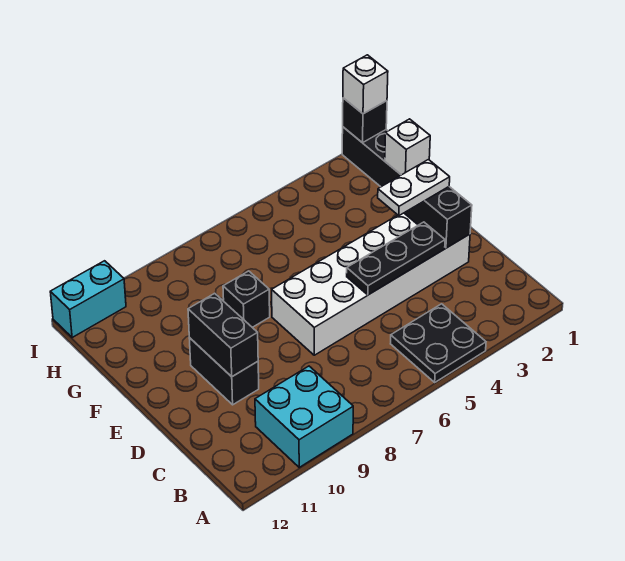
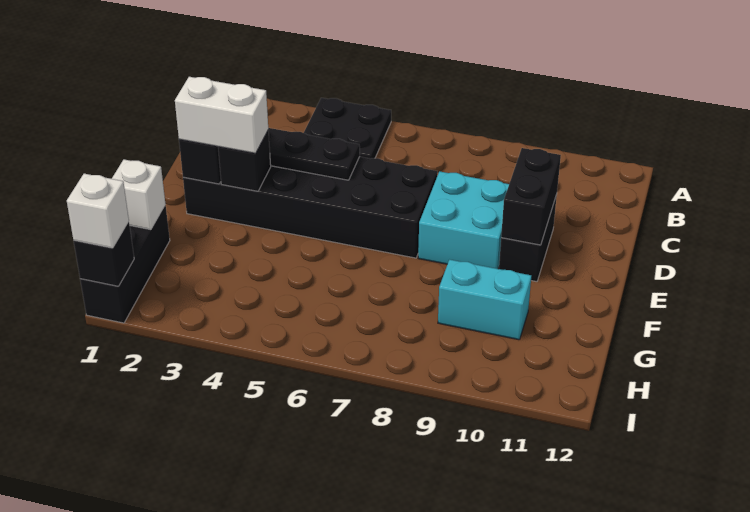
cyan brick A9:B10 level 1 -> cyan brick D8:E9 level 1
white brick D2:E7 level 1 -> black brick D2:E7 level 1
white plate E2:E3 level 3 -> white brick E2:E3 level 3
black brick F8 level 1 -> black brick E3 level 2
cyan brick I11:I12 level 1 -> cyan brick G9:G10 level 1

